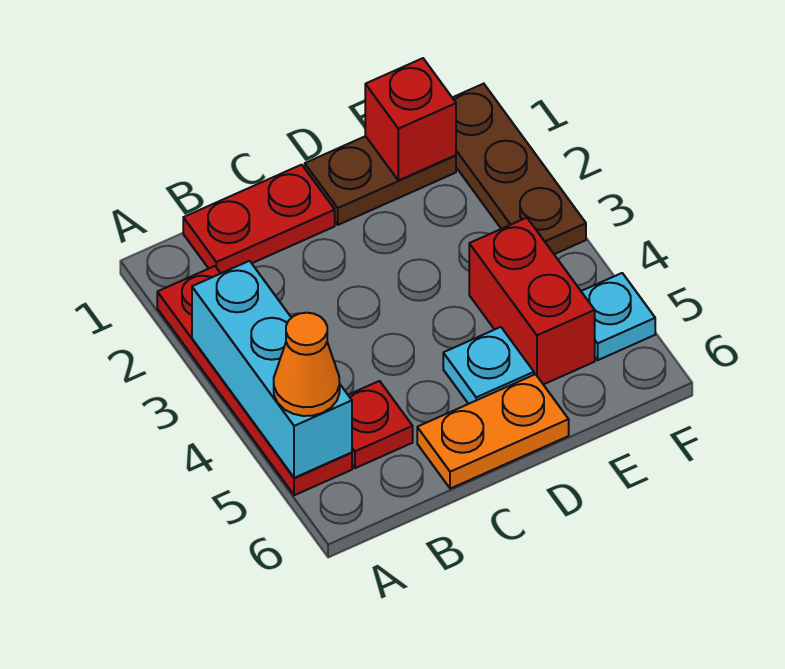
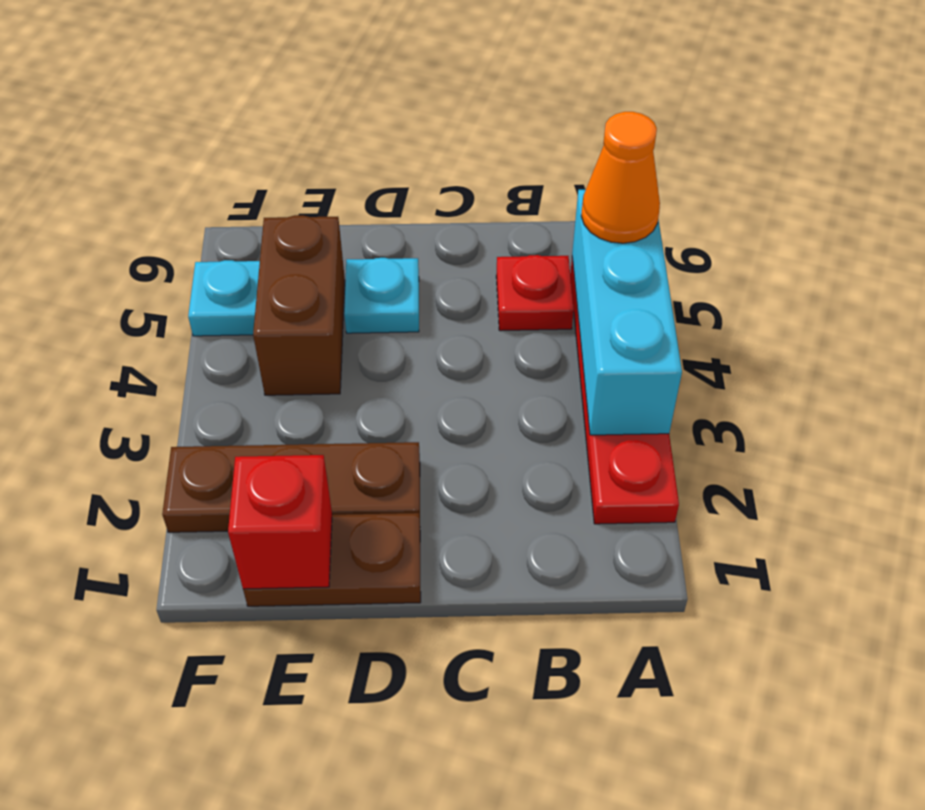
red plate B1:C1 level 1 -> none
orange plate C6:D6 level 1 -> none
red brick E4:E5 level 1 -> brown brick E4:E5 level 1
brown plate F1:F3 level 1 -> brown plate D2:F2 level 1

